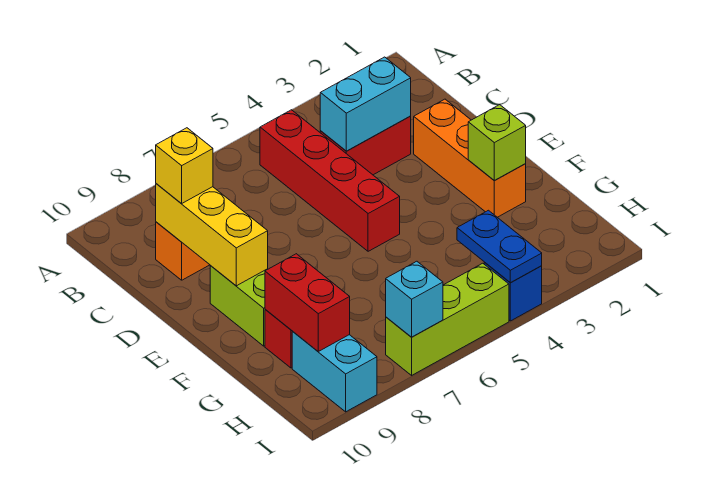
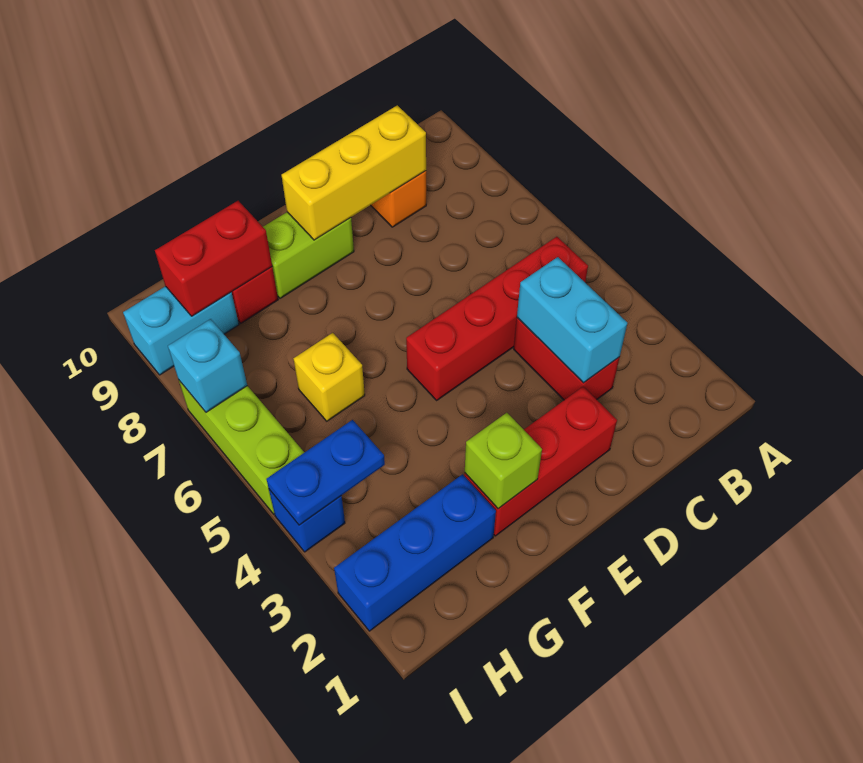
yellow brick C9 level 3 -> yellow brick G6 level 1
orange brick D2:F2 level 1 -> red brick D2:F2 level 1
none -> blue brick G2:I2 level 1

